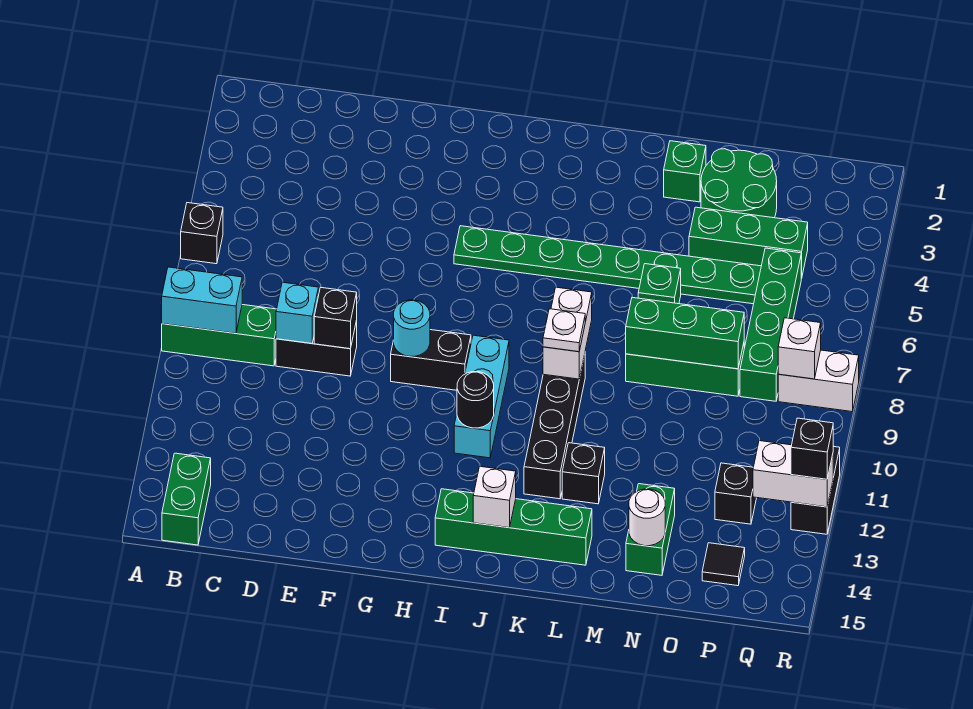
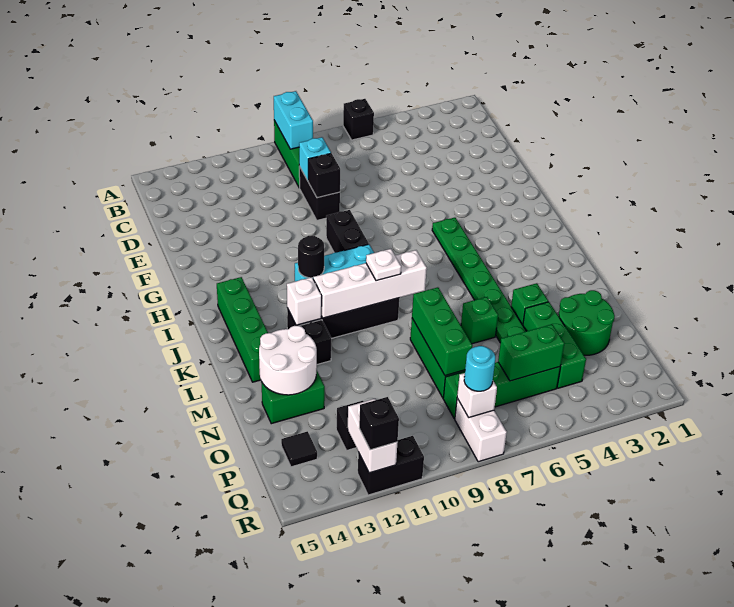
green brick B14:B15 level 1 -> green brick P5:P6 level 2
cyan round brick G9 level 2 -> cyan round brick Q8 level 3
white brick J14 level 2 -> white brick K12 level 2
white brick K8:K9 level 2 -> white brick K8:K11 level 2
green brick M2 level 1 -> green brick M4 level 1
white round brick N14 level 2 -> white round brick M13:N14 level 2

